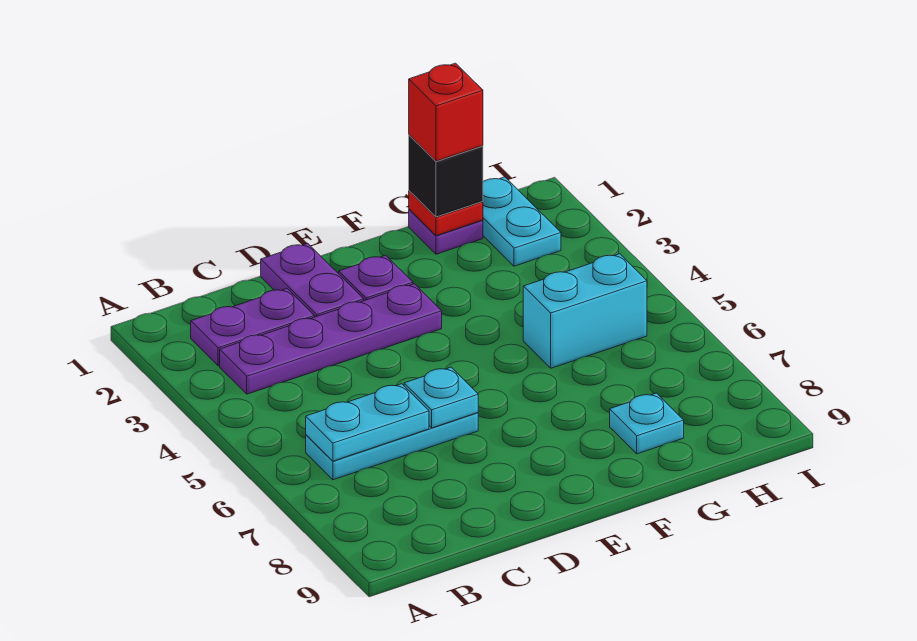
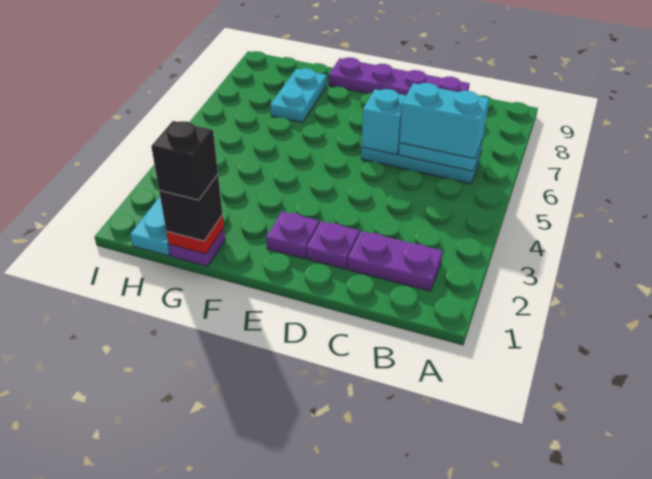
purple plate B3:E3 level 1 -> purple plate C9:F9 level 1
purple plate D1:D2 level 1 -> purple plate D2 level 1
cyan plate D6 level 2 -> cyan brick D6 level 2
red brick G1 level 4 -> black brick G1 level 4
cyan brick G5:H5 level 1 -> cyan brick B6:C6 level 3
cyan plate G8 level 1 -> cyan plate G7:G8 level 1

